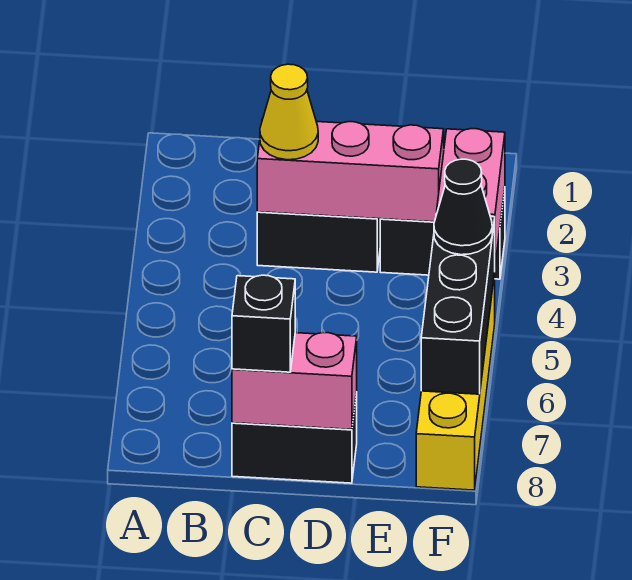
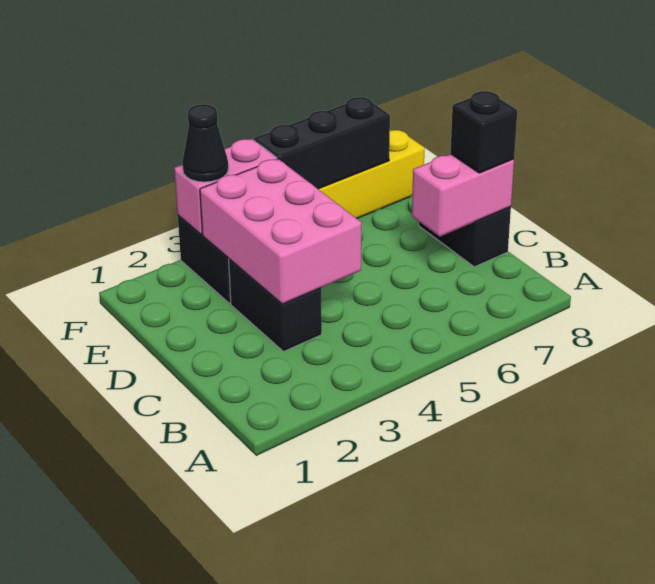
pink brick C3:E3 level 2 -> pink brick C3:E4 level 2
yellow cone C3 level 3 -> none
pink brick C8:D8 level 2 -> pink brick C7:C8 level 2
black cone F5 level 3 -> black cone F3 level 3

